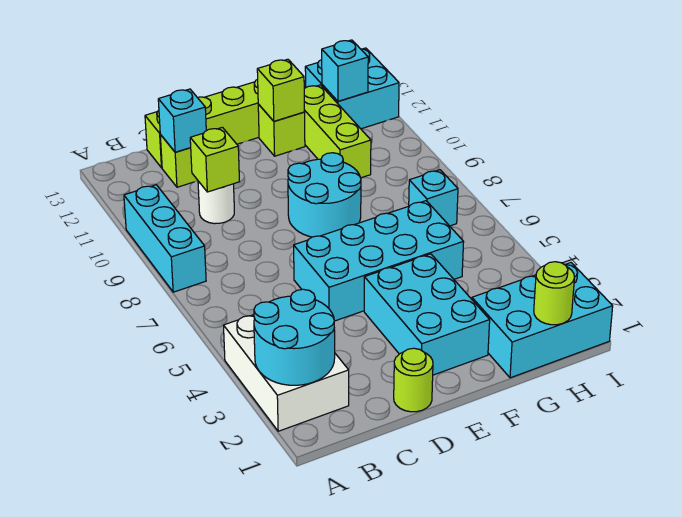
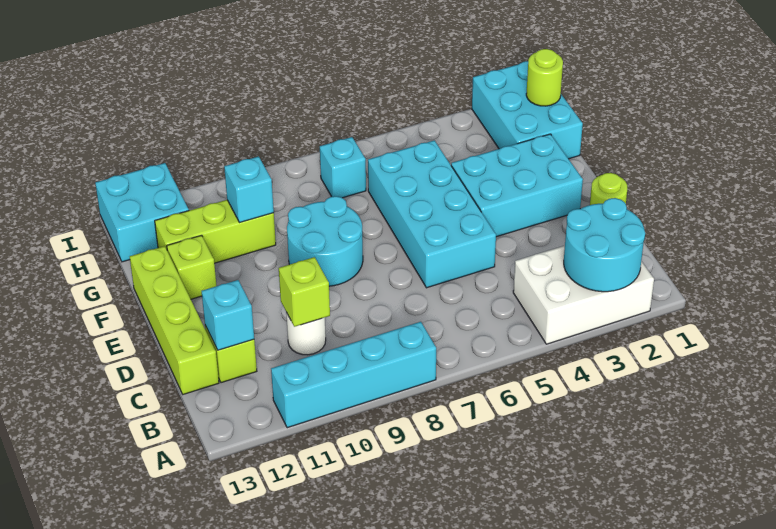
cyan brick A8:A10 level 1 -> cyan brick A8:A11 level 1
lime brick F12 level 2 -> none
cyan brick H12 level 2 -> cyan brick G10 level 2

